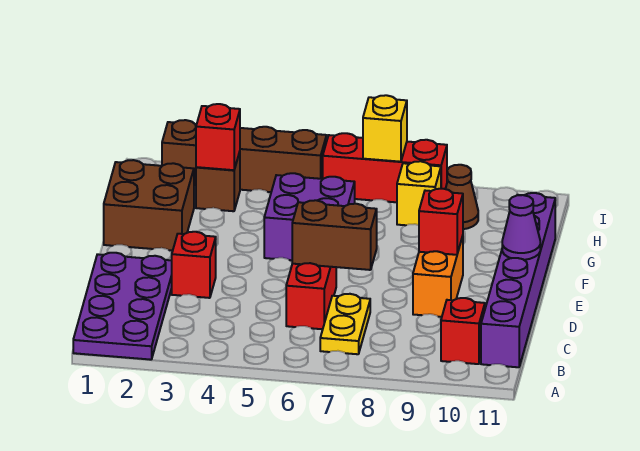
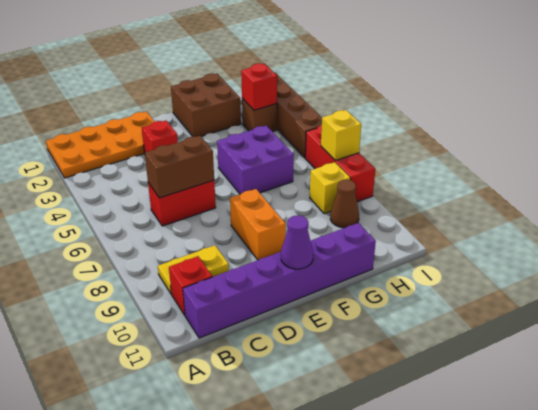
purple plate A1:D2 level 1 -> orange plate A1:D2 level 1
yellow plate B7:C7 level 1 -> yellow plate B9:C9 level 1
brown brick D6:D7 level 2 -> brown brick C6:D6 level 2
orange brick D9:E9 level 1 -> orange brick E8:E9 level 1
red brick E9 level 2 -> none

